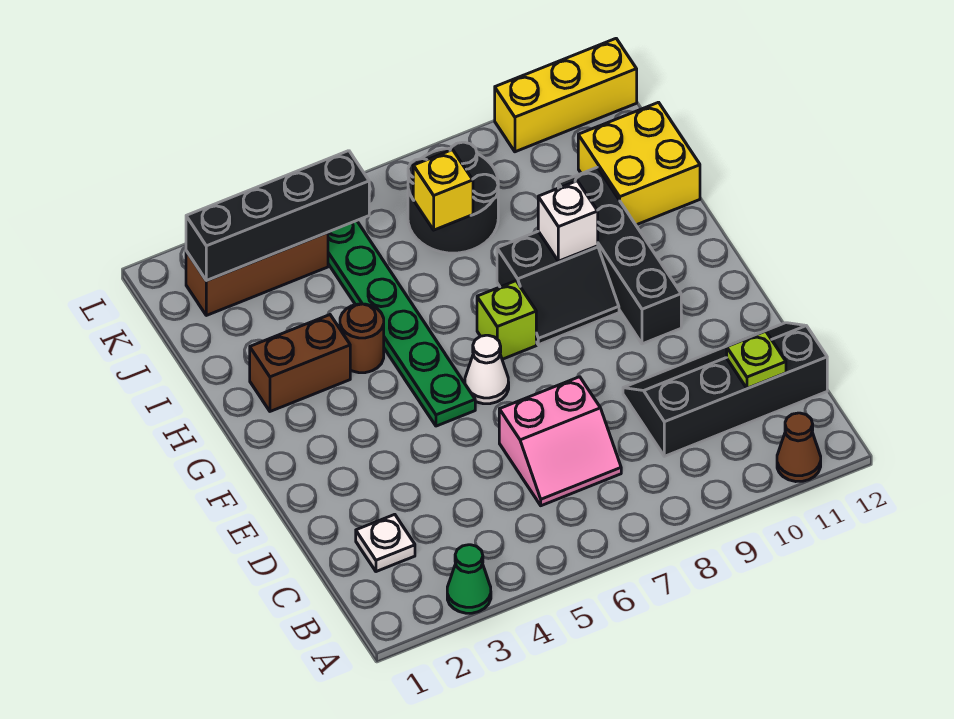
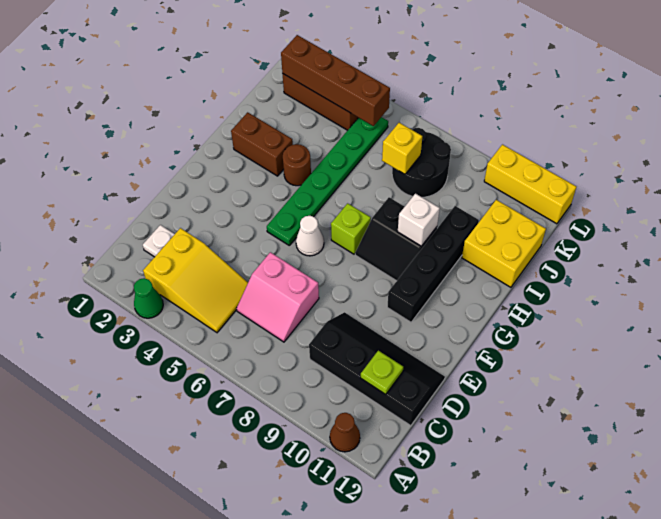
none -> yellow slope B3:C5 level 1 top 3
black brick K2:K5 level 2 -> brown brick K2:K5 level 2

